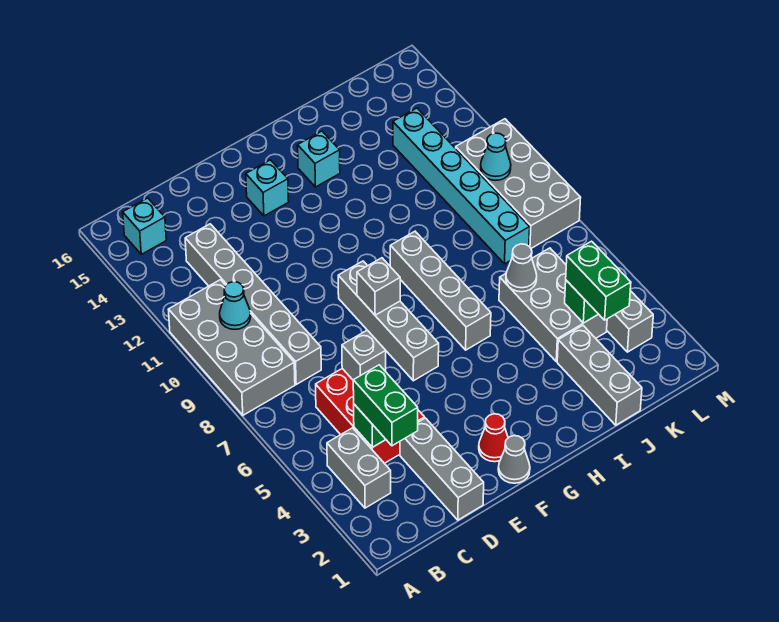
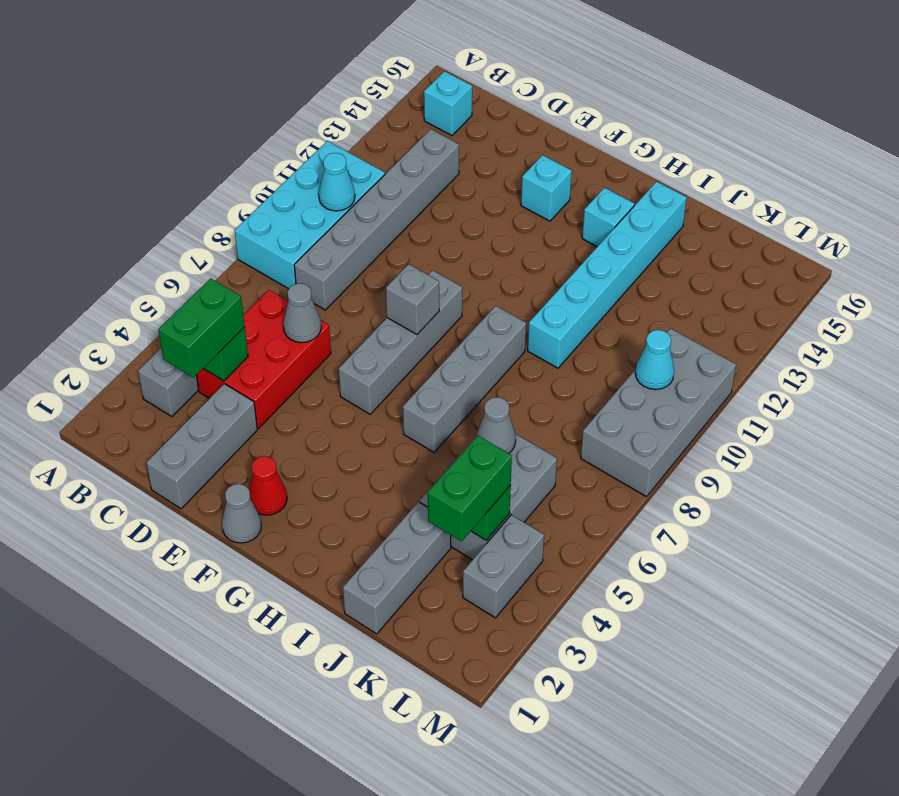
grey brick A8:B11 level 1 -> cyan brick A8:B11 level 1
grey brick D6 level 2 -> grey cone D6 level 2
cyan brick K8:K13 level 1 -> cyan brick I10:I15 level 1

